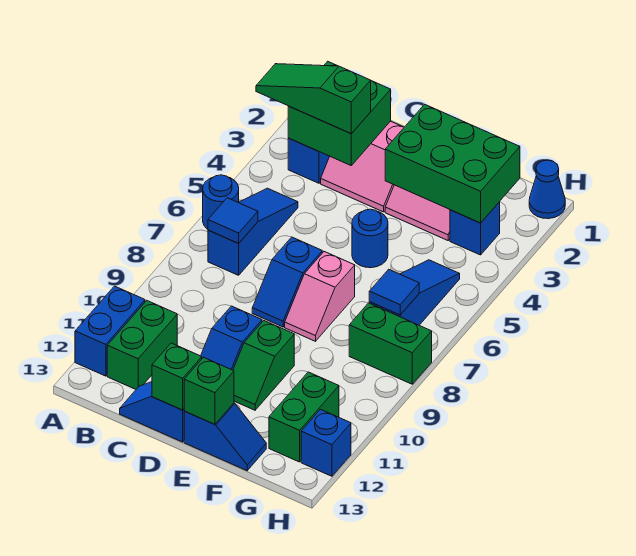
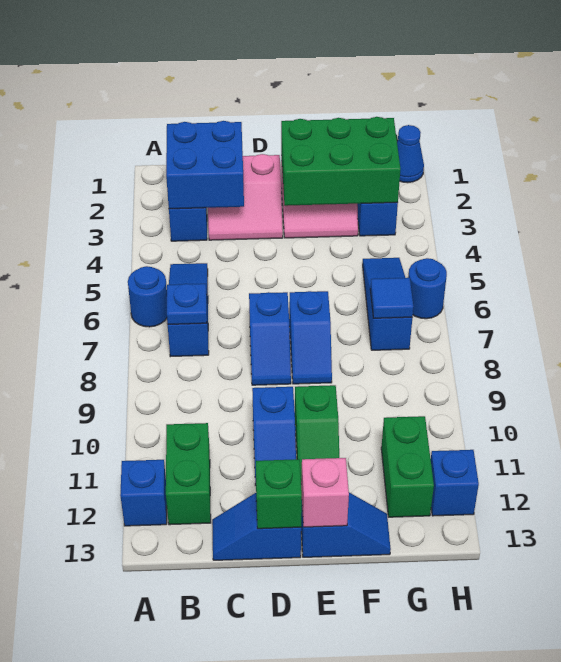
green slope A3:C3 level 3 top C -> none
blue brick A11:A12 level 1 -> blue brick A12 level 1
green brick B2:C3 level 2 -> blue brick B2:C3 level 2
blue tile B7 level 2 -> blue plate B7 level 2
blue round brick E5 level 1 -> blue round brick H6 level 1
pink slope E7:E8 level 1 top 7 -> blue slope E7:E8 level 1 top 7
green brick E13 level 2 -> pink brick E13 level 2
green brick G8:H8 level 1 -> none

